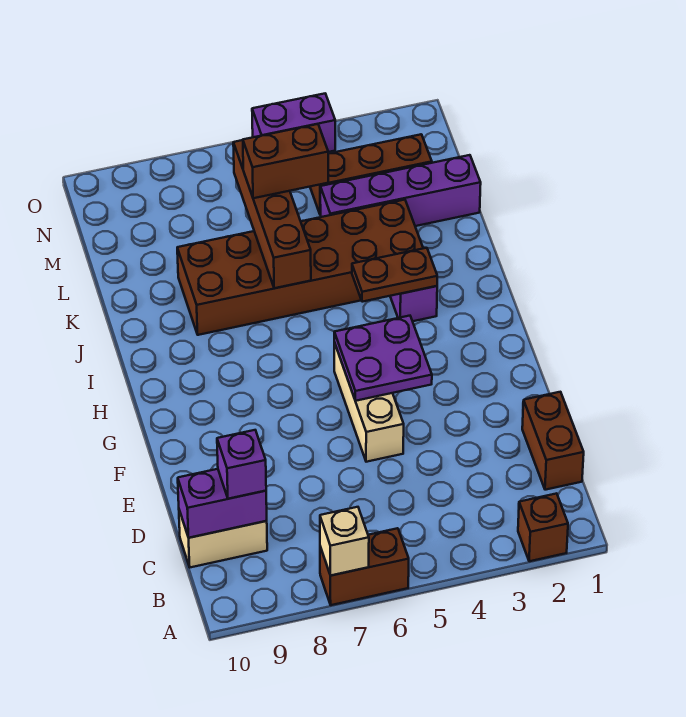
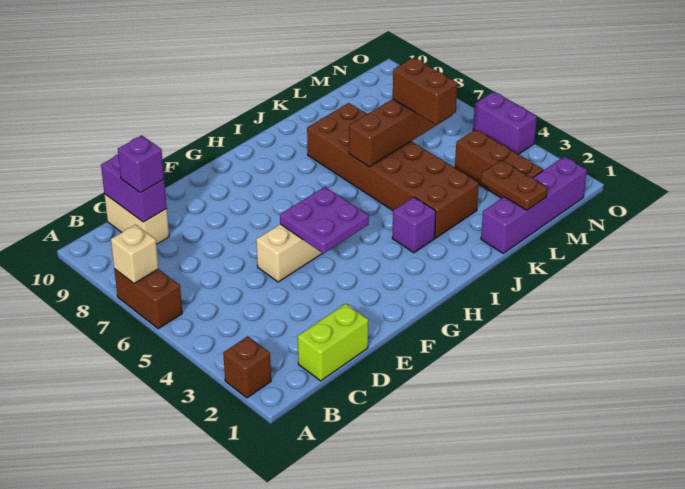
brown brick C1:D1 level 1 -> lime brick C1:D1 level 1
brown plate I3:I4 level 2 -> brown plate L1:L2 level 2
purple brick L1:L4 level 1 -> purple brick K1:N1 level 1

